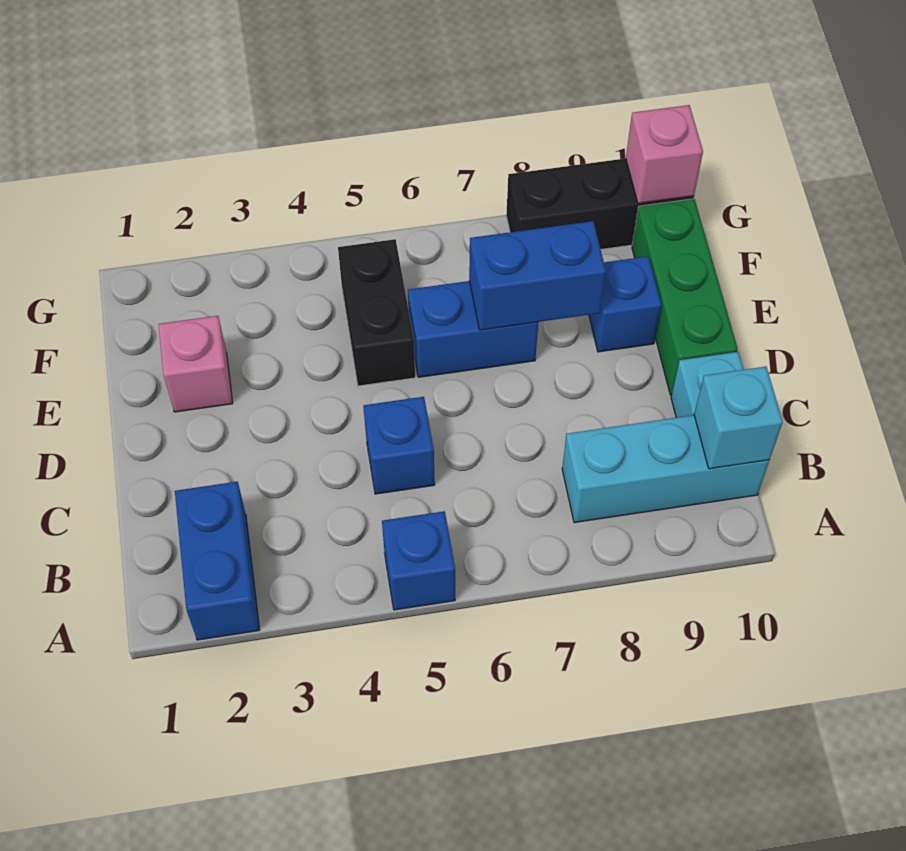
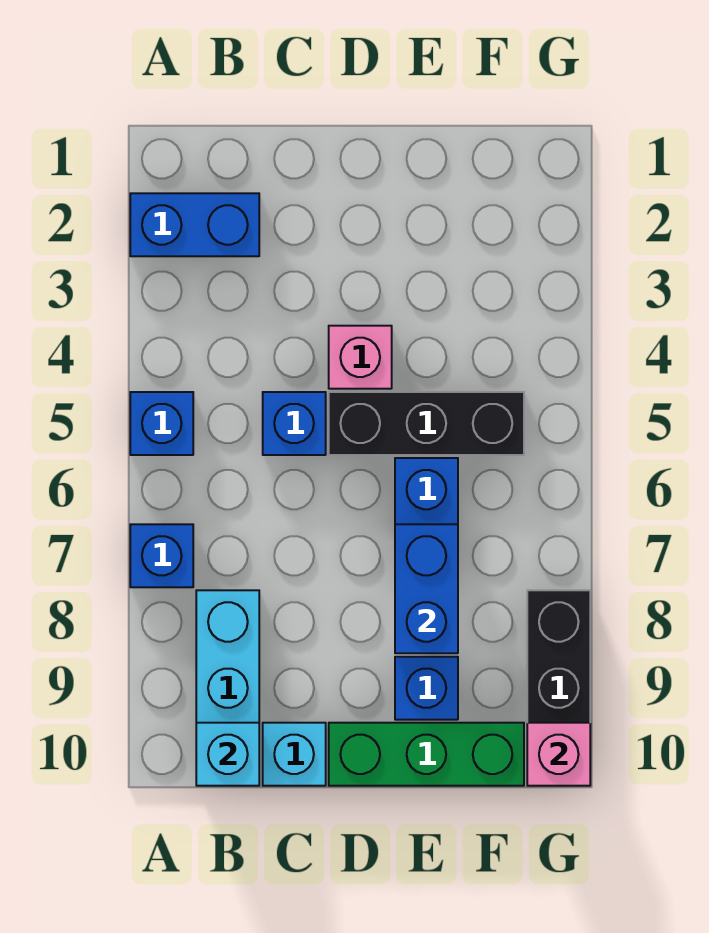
none -> blue brick A7 level 1
pink brick E2 level 1 -> pink brick D4 level 1
black brick E5:F5 level 1 -> black brick D5:F5 level 1

